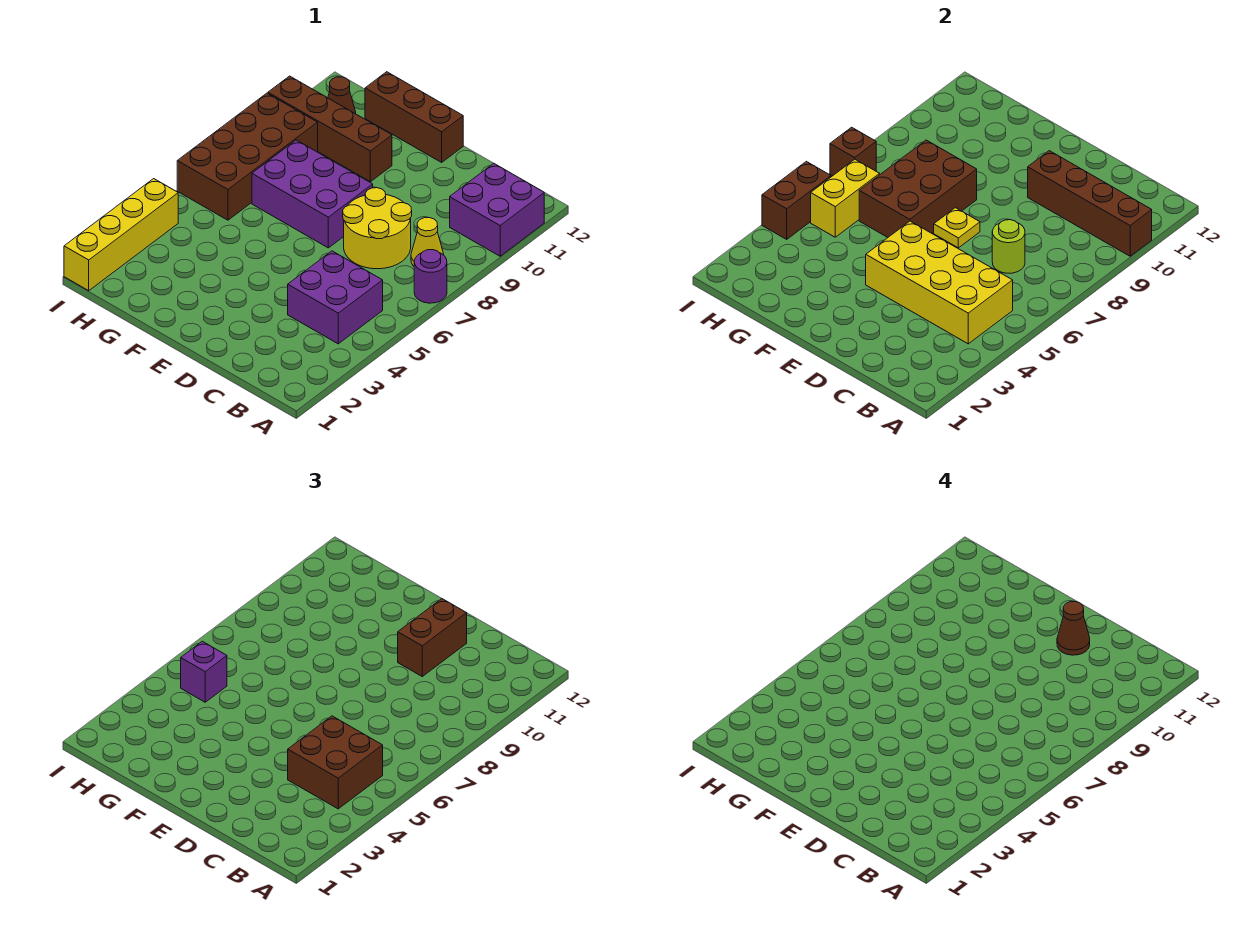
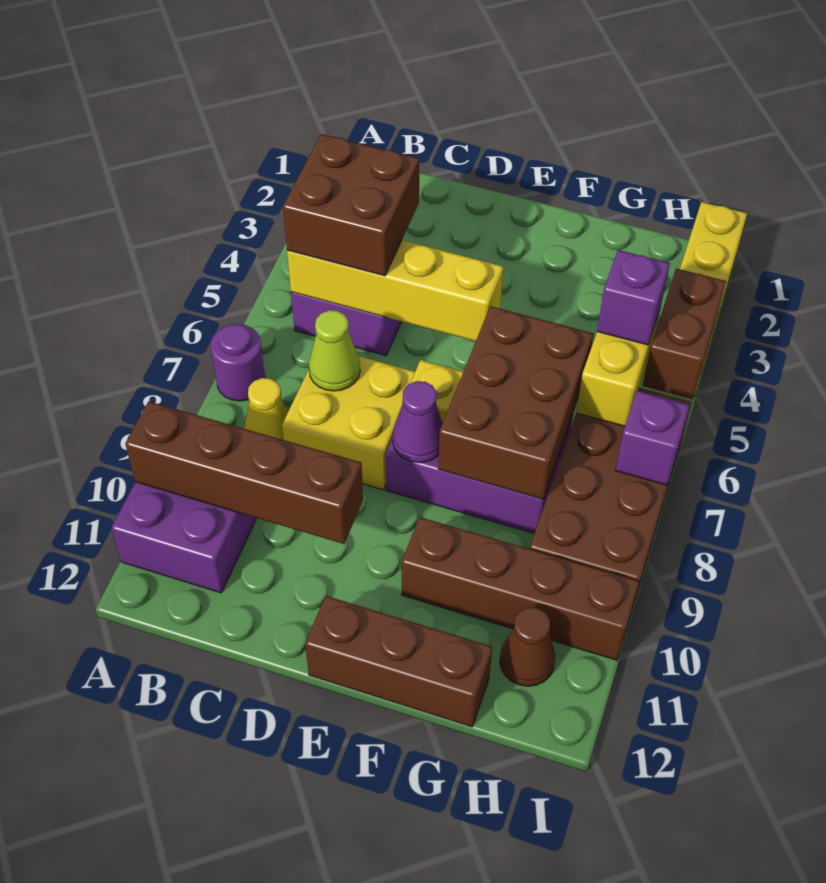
yellow brick B4:E5 level 2 -> yellow brick B5:E5 level 2
yellow round brick C7:D8 level 1 -> yellow brick C7:D8 level 1
lime round brick C7 level 2 -> lime cone C7 level 2
brown brick D10:D11 level 3 -> none
brown cone D11 level 4 -> none
none -> purple cone E8 level 2
brown brick I7 level 2 -> purple brick I7 level 2

